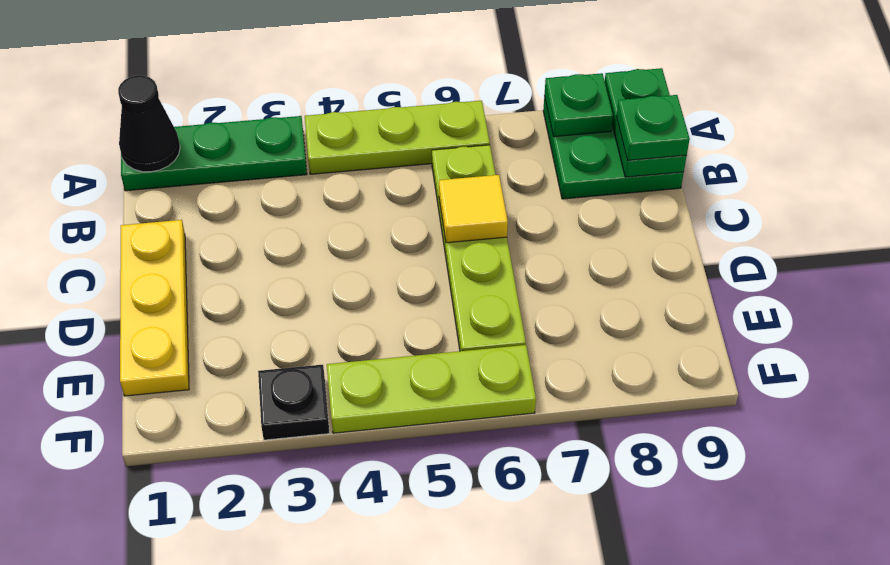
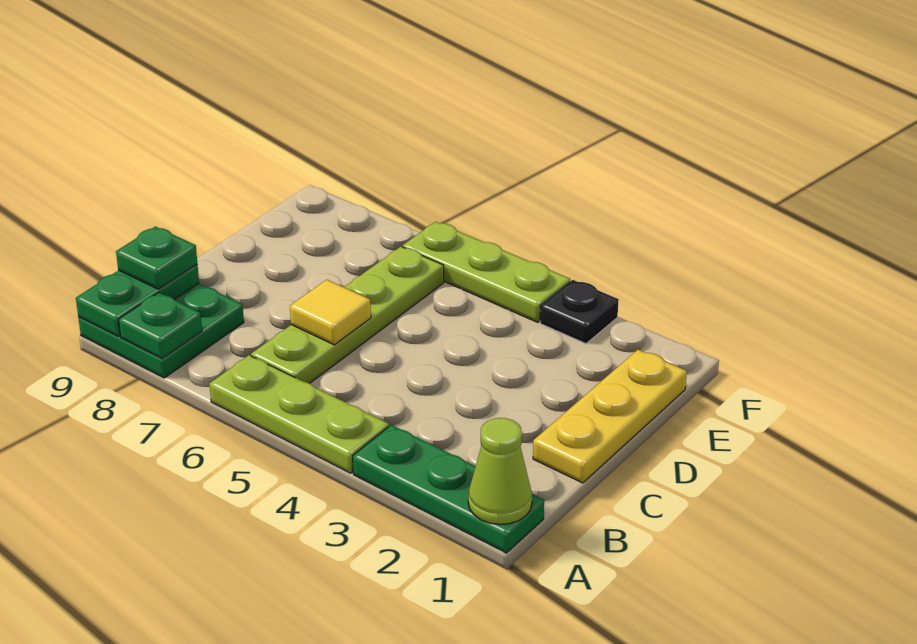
black cone A1 level 2 -> lime cone A1 level 2

